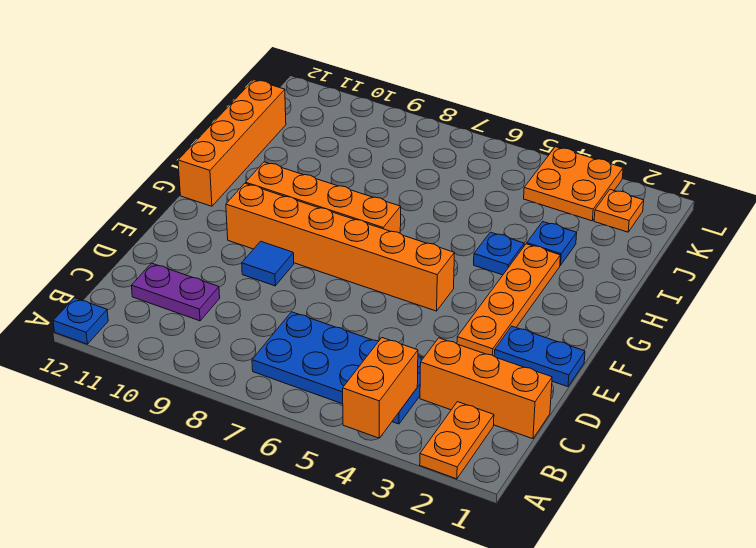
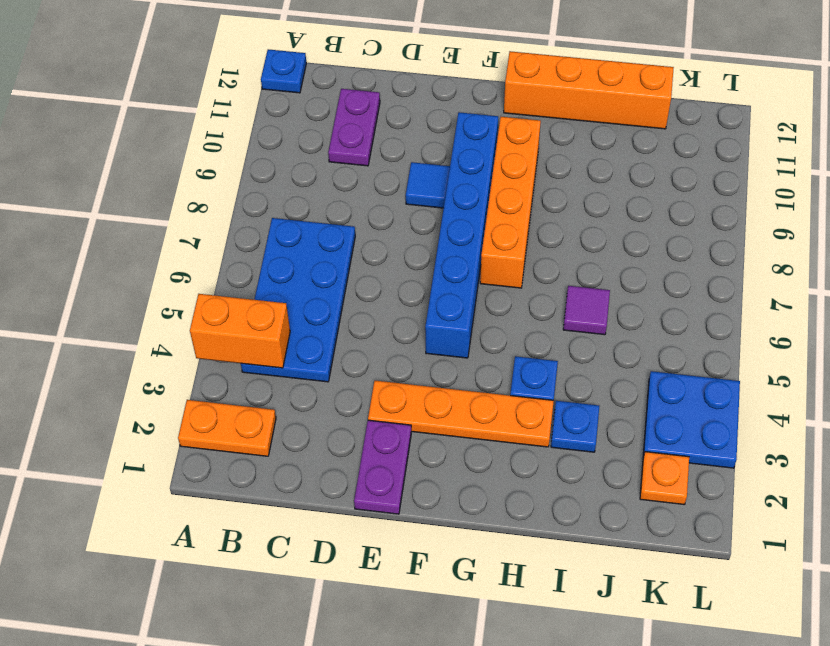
orange brick C1:C3 level 1 -> none
blue plate E1:E2 level 1 -> purple plate E1:E2 level 1
orange brick F5:F10 level 1 -> blue brick F5:F10 level 1
none -> purple tile I6 level 1
orange plate K3:L4 level 1 -> blue plate K3:L4 level 1

